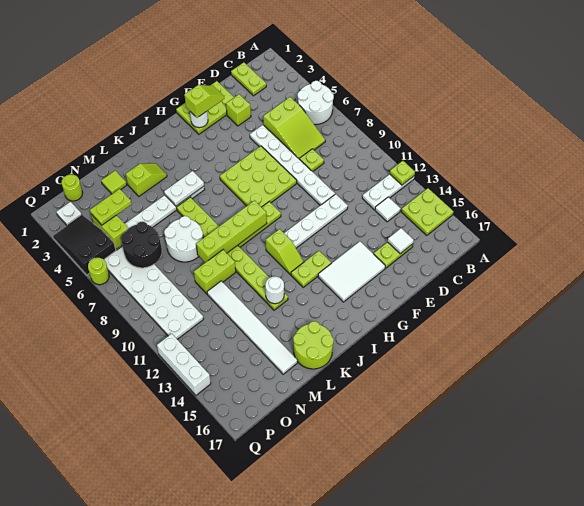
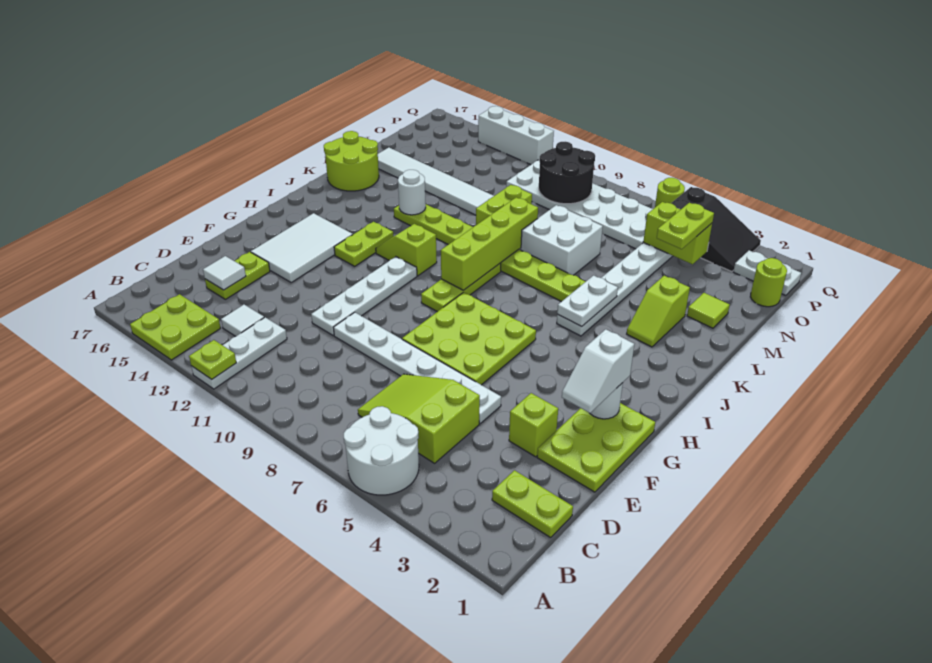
lime plate D8 level 1 -> none
lime slope F2:G2 level 3 top G -> white slope F2:G2 level 3 top G
white round brick L7:M8 level 1 -> white brick L7:M8 level 1
black round brick N6:O7 level 2 -> black round brick O9:P10 level 2
white plate P2 level 1 -> white plate P1:P2 level 1

